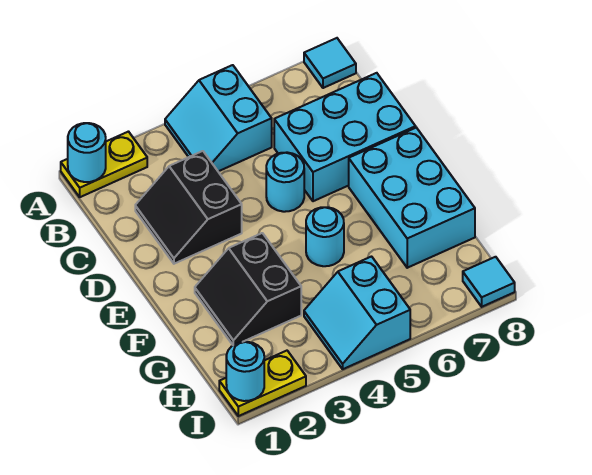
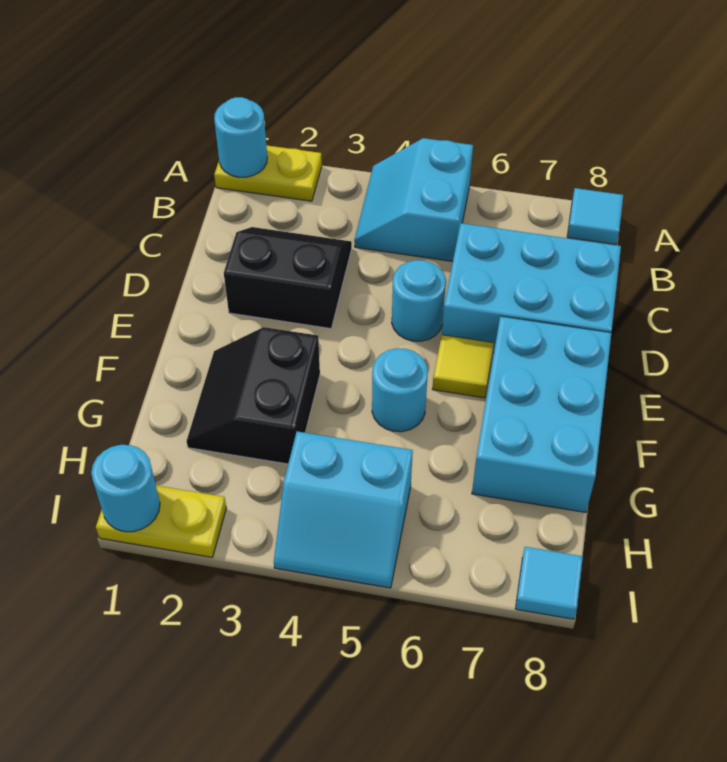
black slope C2:D3 level 1 top 3 -> black slope C2:D3 level 1 top D
none -> yellow tile E6 level 1
cyan slope H4:I5 level 1 top 5 -> cyan slope H4:I5 level 1 top H

